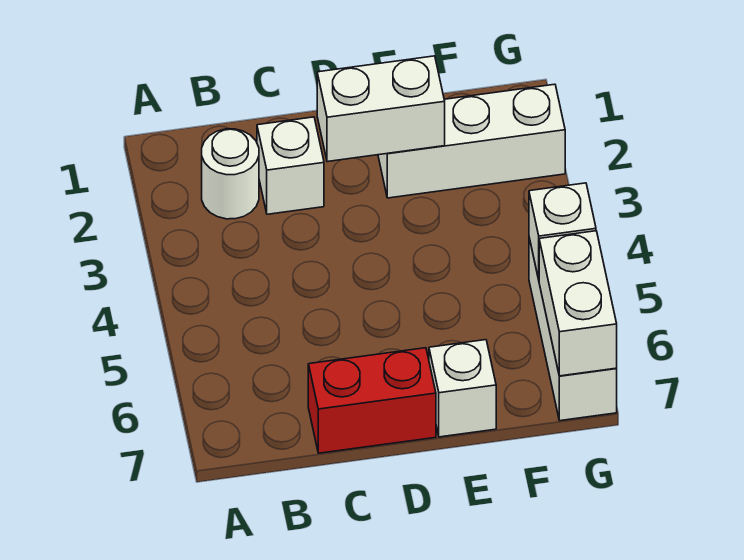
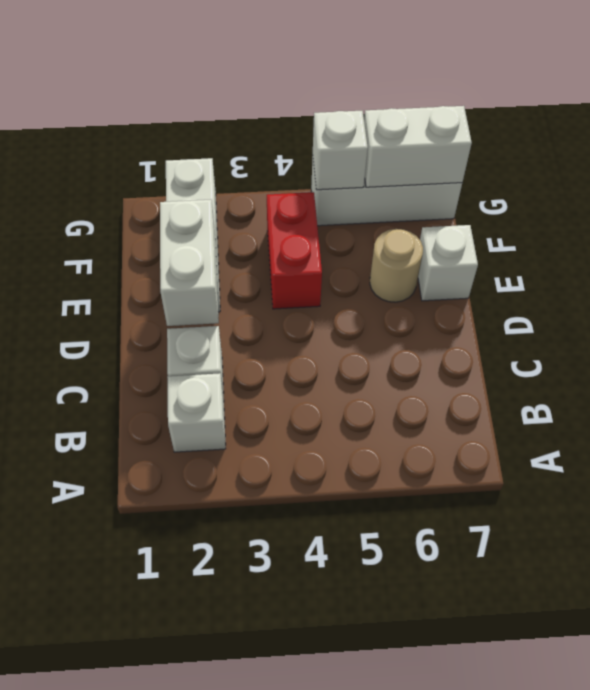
white round brick B2 level 1 -> white brick B2 level 1
red brick C7:D7 level 1 -> red brick E4:F4 level 1
none -> tan round brick E6 level 1

